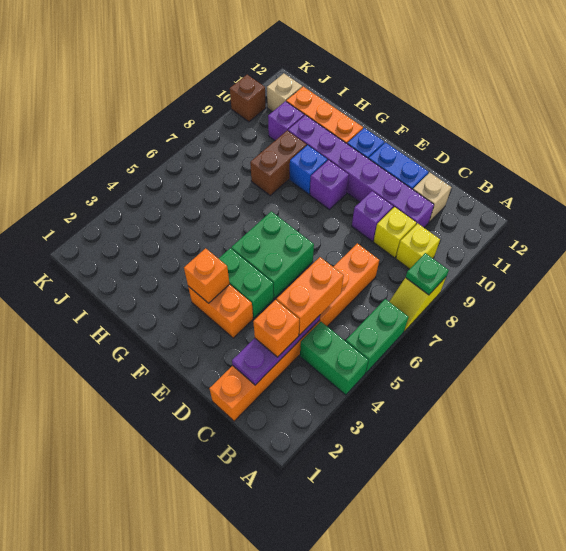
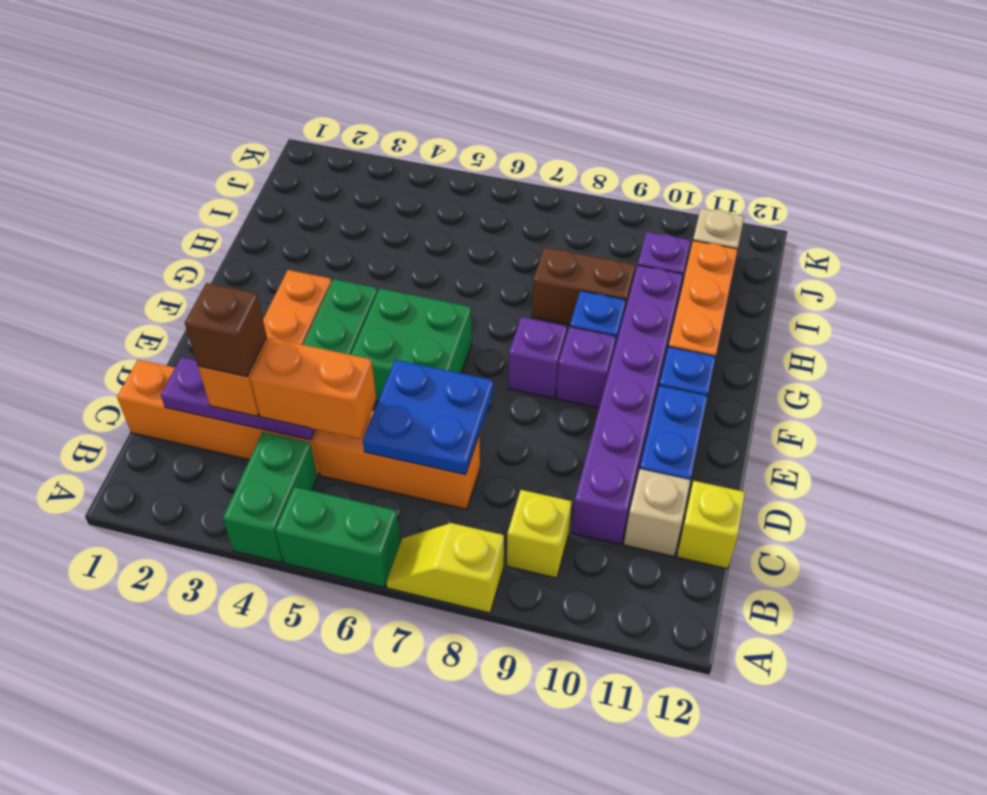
green plate A8 level 2 -> none
none -> blue plate C6:D7 level 2
yellow brick C9 level 1 -> yellow brick C12 level 1
purple brick D9 level 1 -> purple brick F8 level 1
orange brick F3 level 2 -> none
brown brick K10 level 1 -> brown brick C3 level 4

